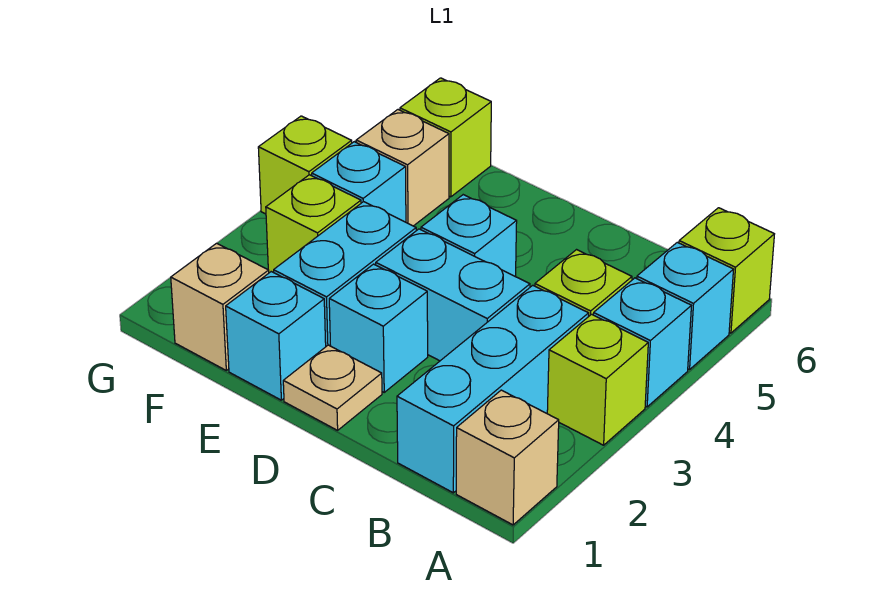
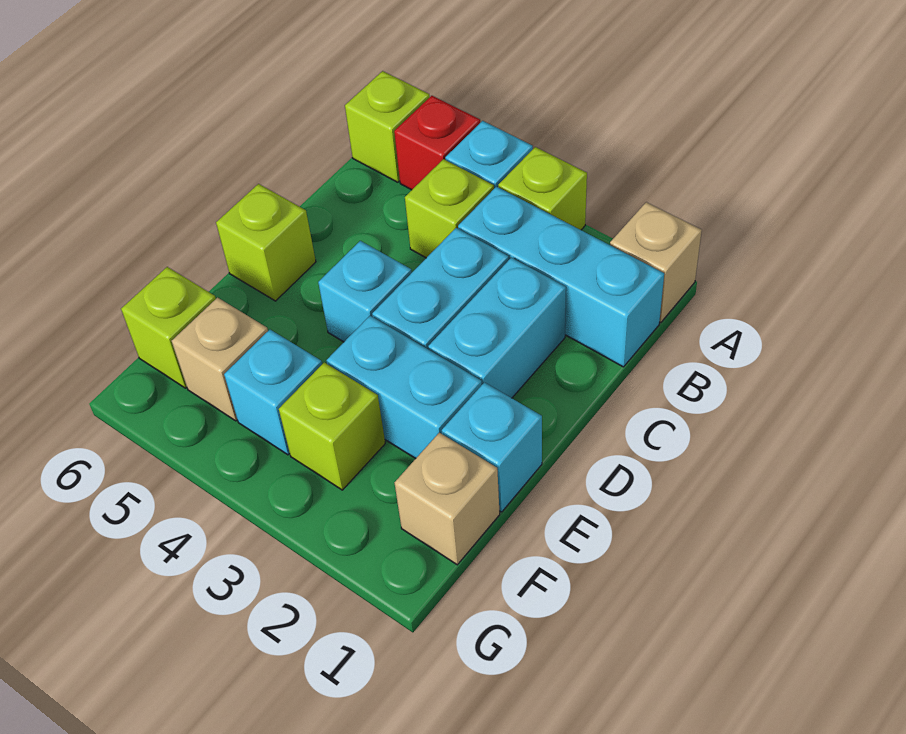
cyan brick A5 level 1 -> red brick A5 level 1
tan plate D1 level 1 -> none
cyan brick D2 level 1 -> cyan brick C2:D2 level 1
lime brick G4 level 1 -> lime brick D6 level 1

